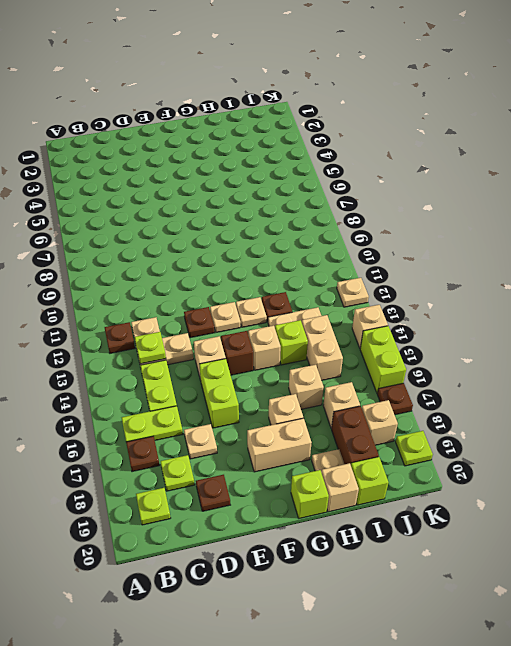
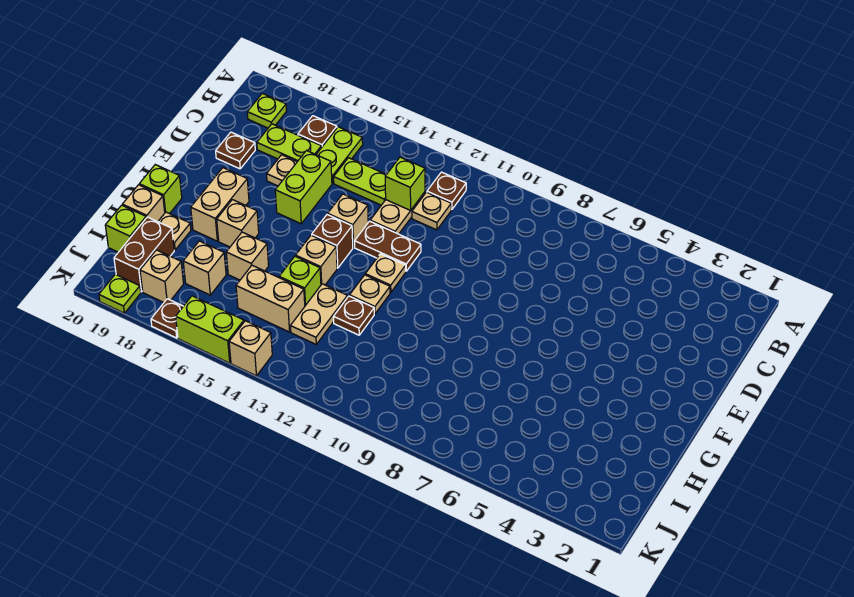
lime plate C13 level 2 -> lime brick C13 level 2
lime plate C18 level 1 -> lime plate C17:C18 level 1
brown plate E12 level 1 -> brown plate E12:E13 level 1
lime brick E15:E16 level 1 -> lime brick D16:E16 level 1
brown brick I18:I19 level 1 -> brown brick I19:J19 level 1
tan plate K12 level 1 -> none

